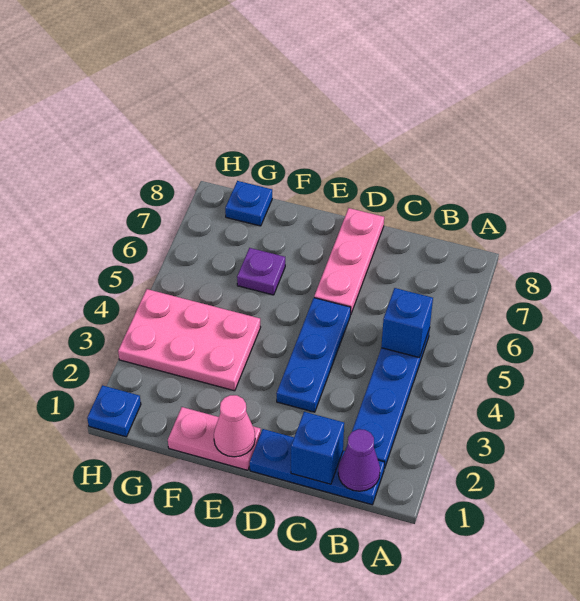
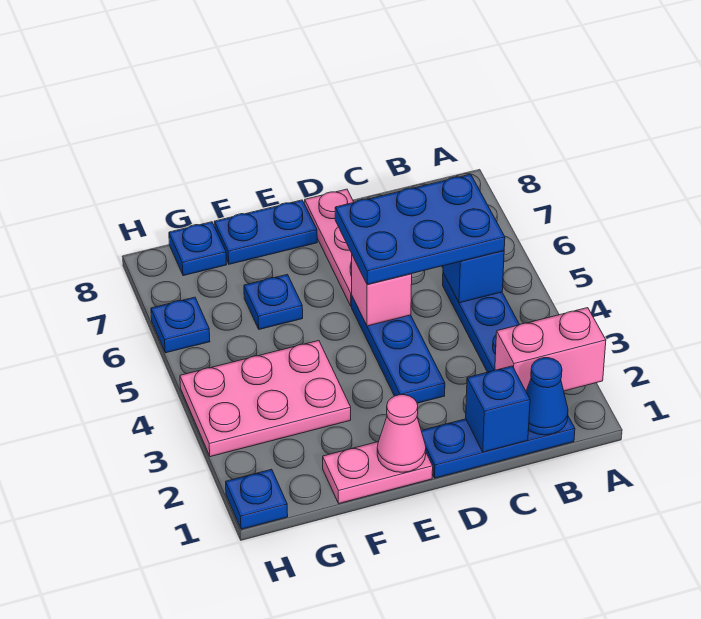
none -> pink brick A2:B2 level 2
purple cone B1 level 2 -> blue cone B1 level 2
none -> blue plate B5:D6 level 3
none -> pink brick D5 level 2
none -> blue plate E8:F8 level 1
purple plate F6 level 1 -> blue plate F6 level 1
none -> blue plate H6 level 1

